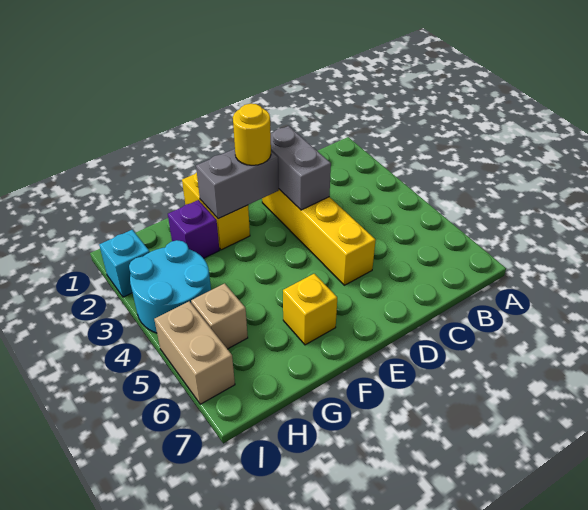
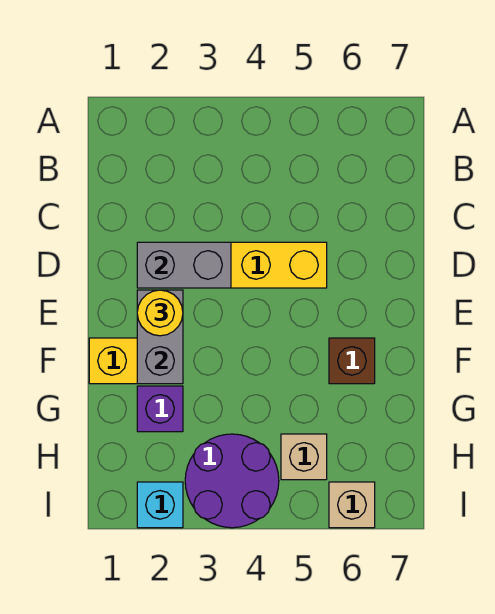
yellow brick F6 level 1 -> brown brick F6 level 1
cyan round brick H3:I4 level 1 -> purple round brick H3:I4 level 1
tan brick I5:I6 level 1 -> tan brick I6 level 1

